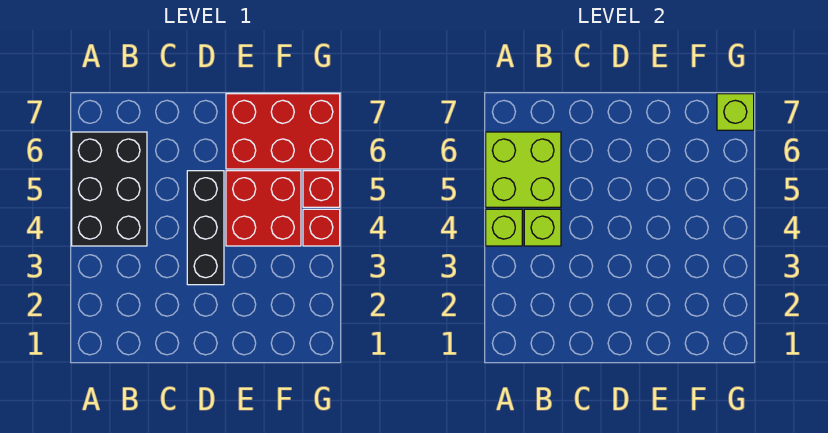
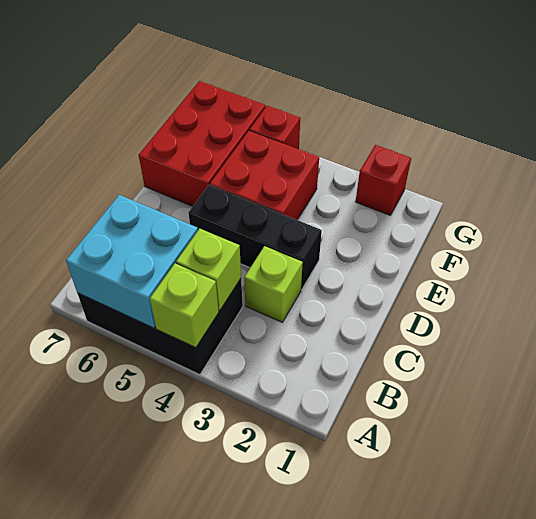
lime brick A5:B6 level 2 -> cyan brick A5:B6 level 2
red brick G4 level 1 -> red brick G2 level 1
lime brick G7 level 2 -> lime brick C3 level 1

